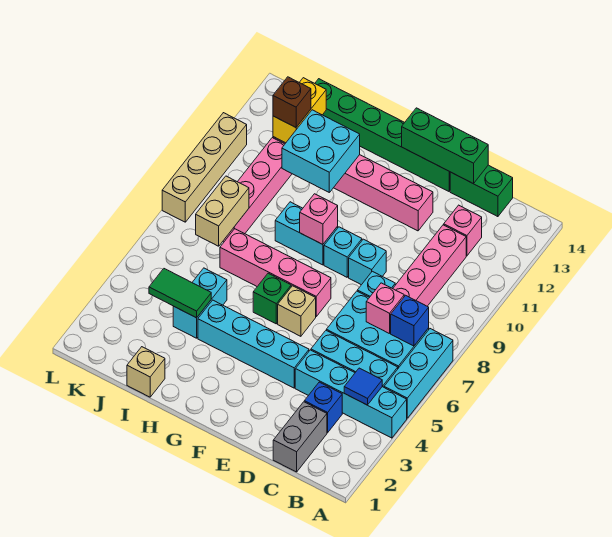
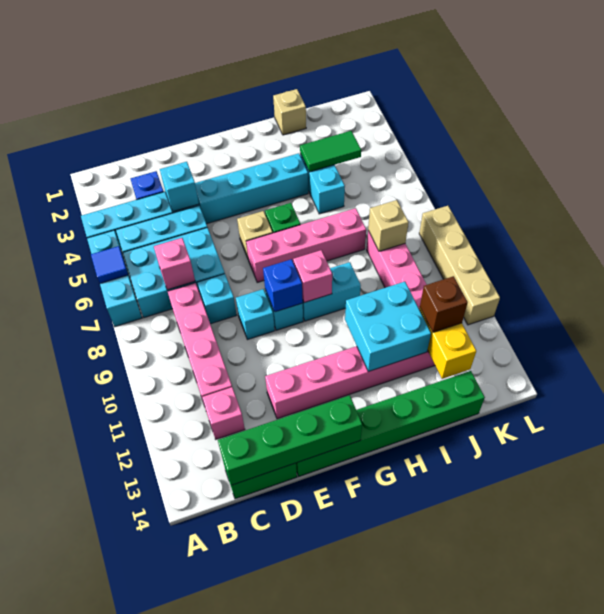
blue tile B4 level 2 -> blue tile A6 level 2
blue brick B7 level 2 -> blue brick F9 level 2
grey brick C1:C2 level 1 -> none
none -> cyan brick D4 level 2
green brick D14:F14 level 2 -> green brick C14:F14 level 2
tan brick J7:J8 level 2 -> tan brick J8 level 2

